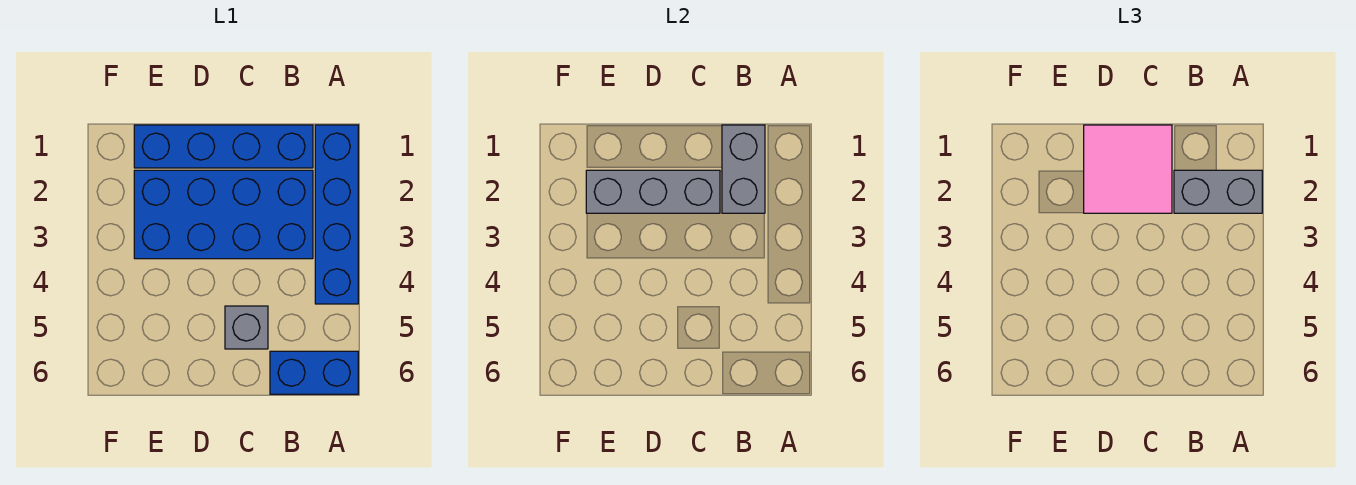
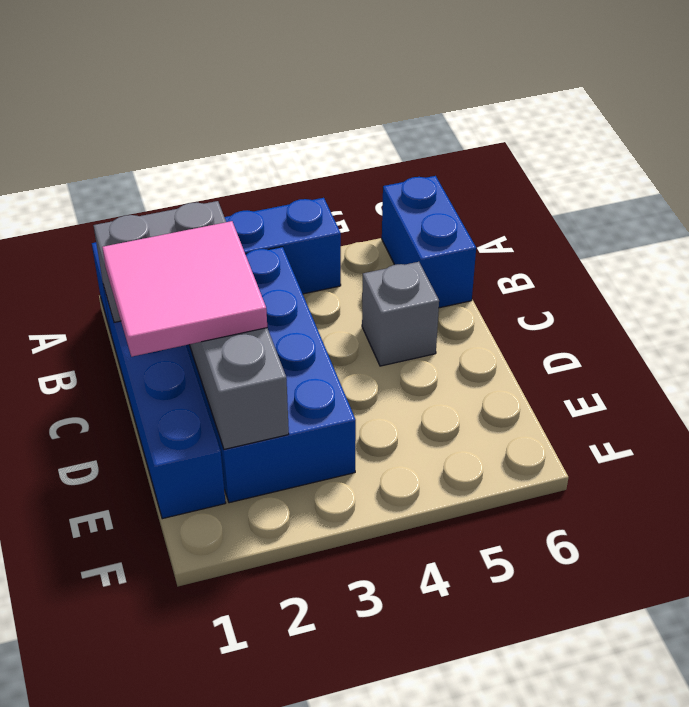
grey brick A2:B2 level 3 -> none

